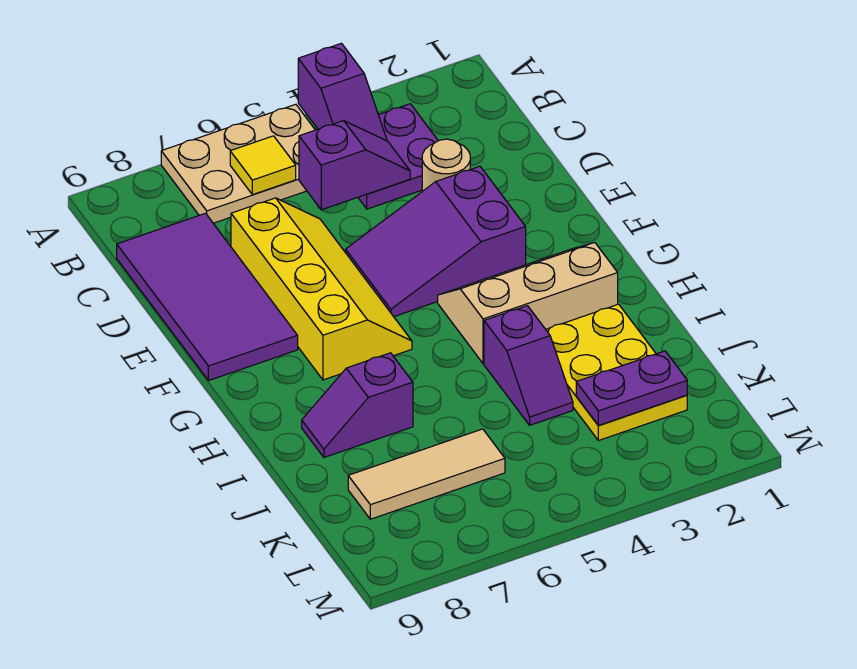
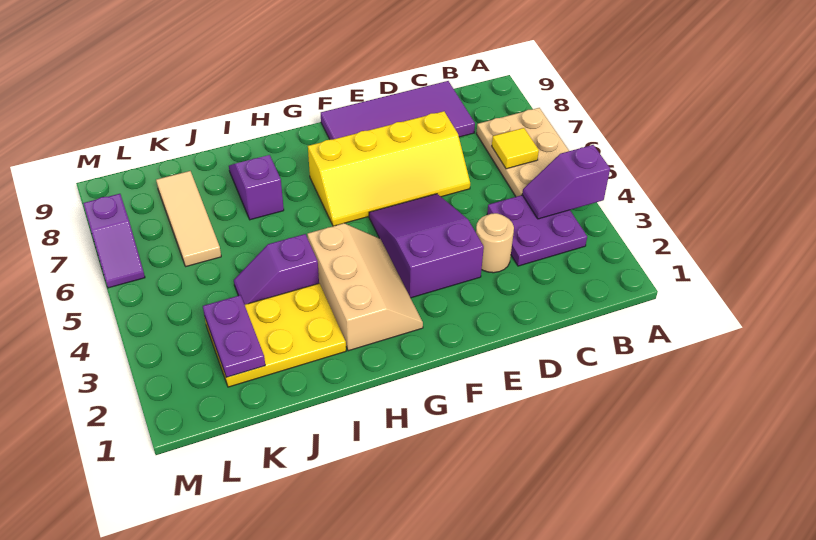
purple slope C4:C5 level 2 top 5 -> purple slope M6:M7 level 1 top 7

